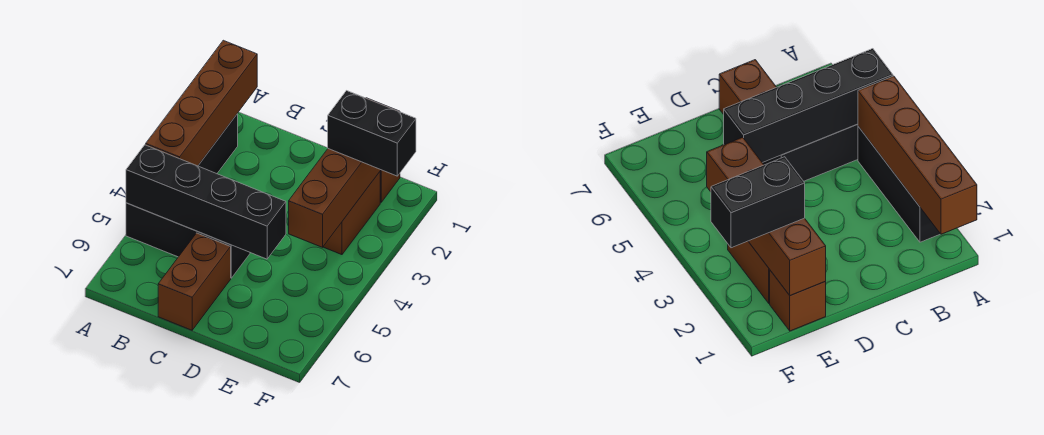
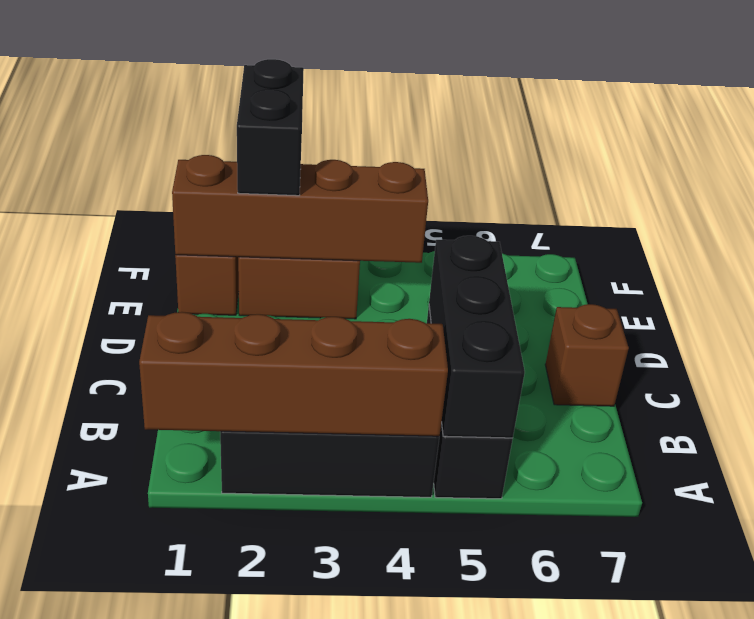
black brick A5:D5 level 2 -> black brick A5:C5 level 2
brown brick C6:C7 level 1 -> brown brick C7 level 1

